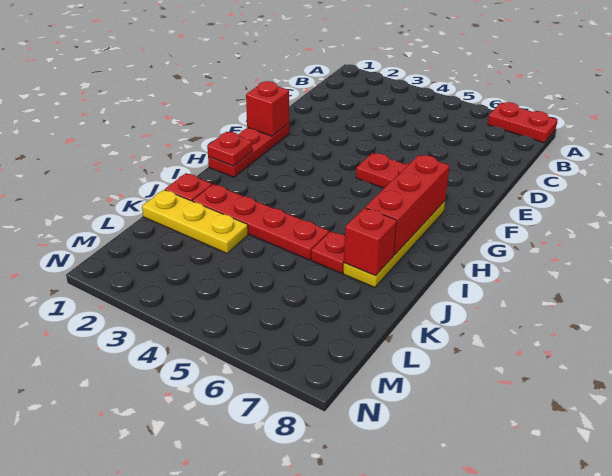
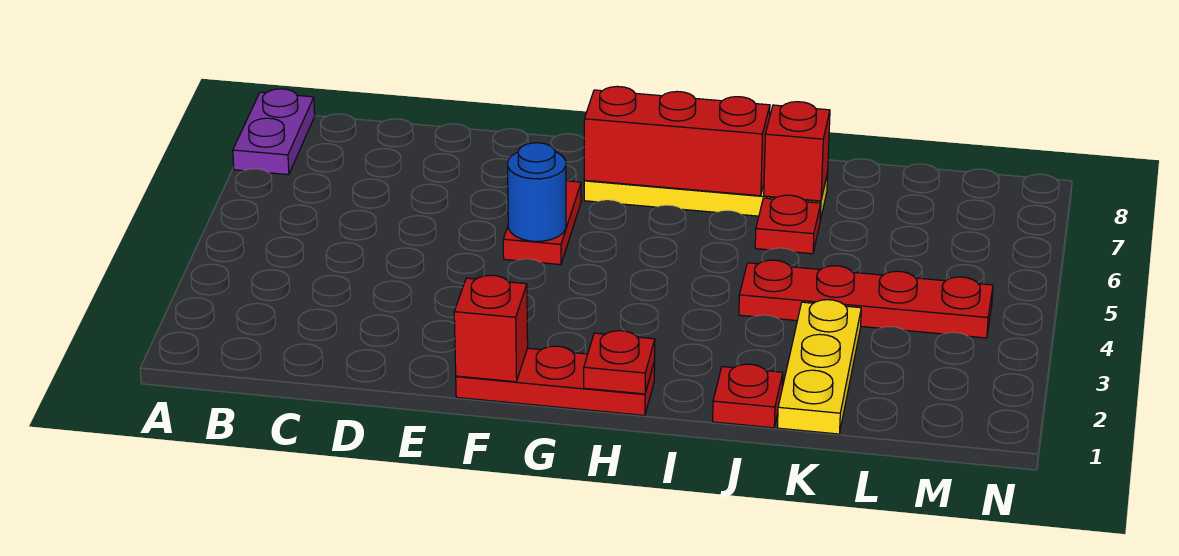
red plate A7:A8 level 1 -> purple plate A7:A8 level 1
none -> blue round brick F5 level 2
red plate J2:J5 level 1 -> red plate J4:M4 level 1

